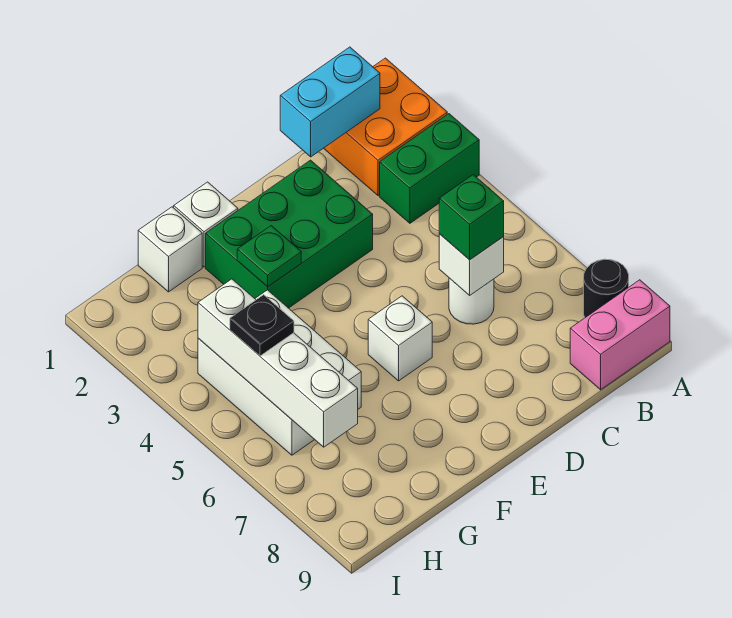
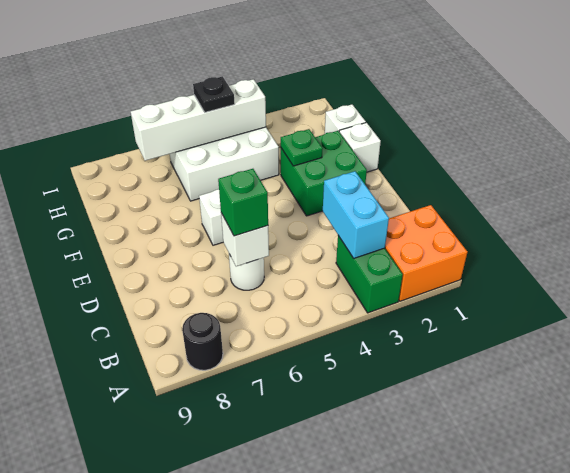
pink brick A9:B9 level 1 -> none
cyan brick B1:C1 level 2 -> cyan brick B3:C3 level 2
green brick D2:F3 level 1 -> green brick E2:F3 level 1

